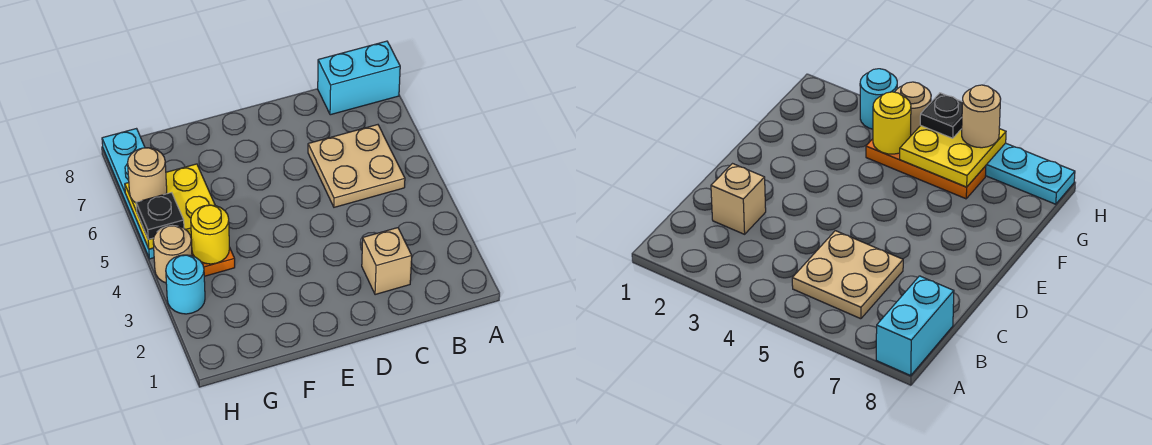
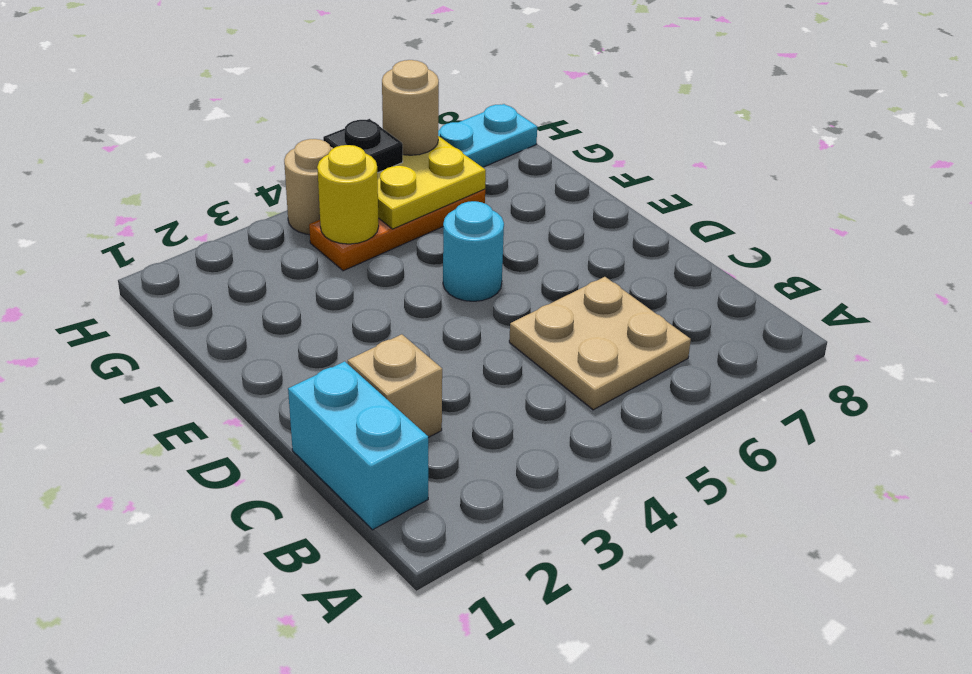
cyan brick A8:B8 level 1 -> cyan brick B1:C1 level 1
cyan round brick H3 level 1 -> cyan round brick E5 level 1

